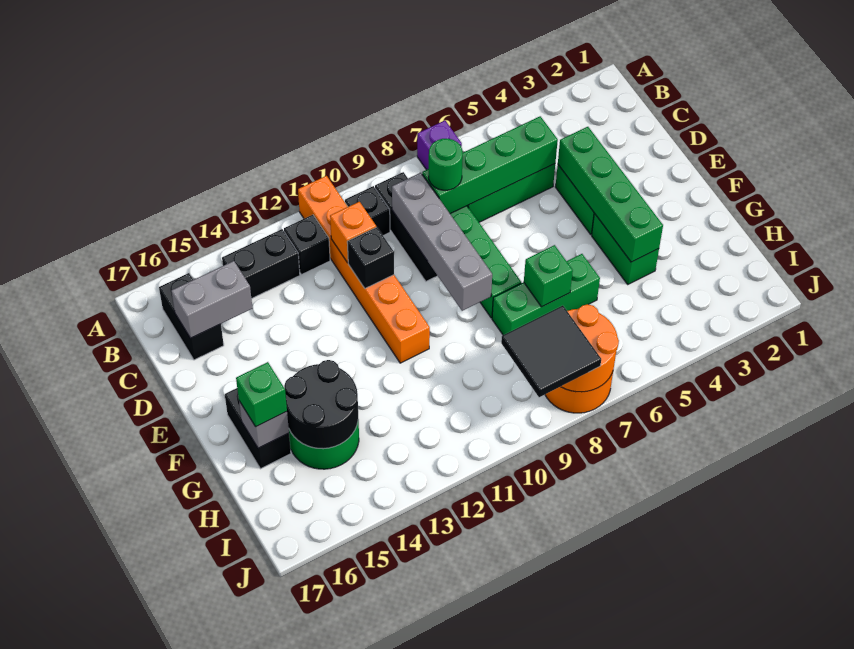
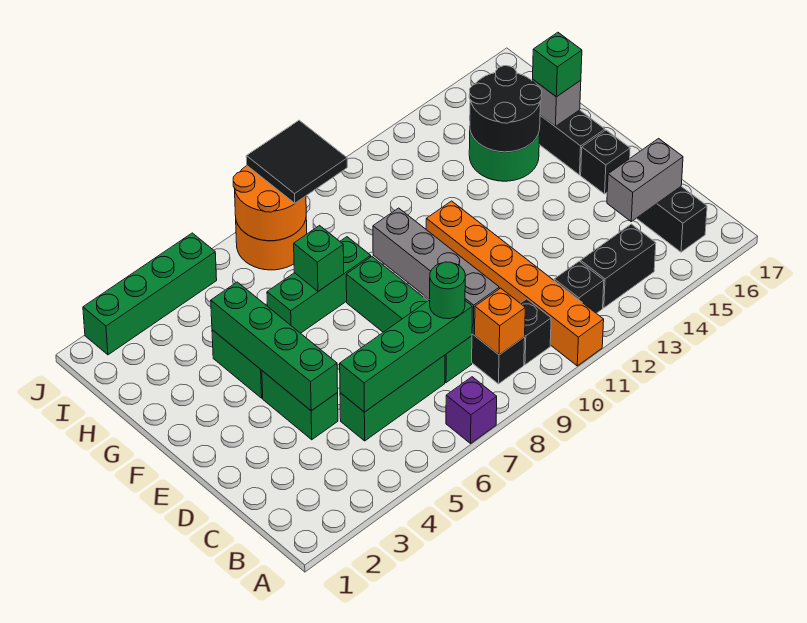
orange brick C11 level 2 -> orange brick B9 level 2
black brick D11 level 2 -> black brick E16 level 1
none -> green brick J2:J5 level 1

